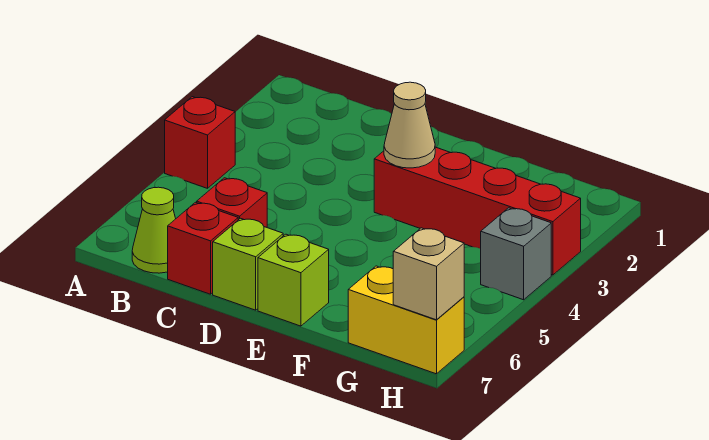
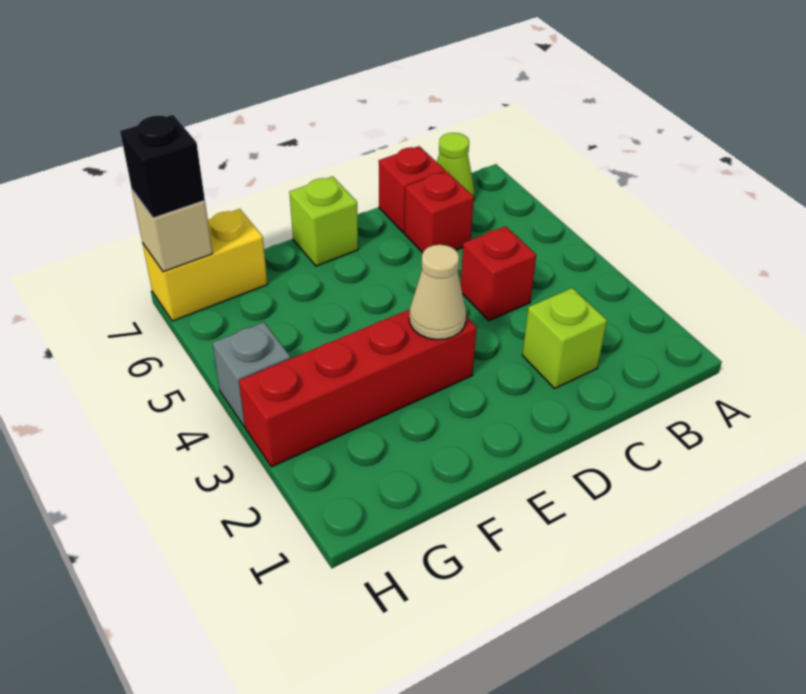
red brick A4 level 1 -> red brick C4 level 1
lime brick D7 level 1 -> lime brick C2 level 1
none -> black brick H7 level 3

